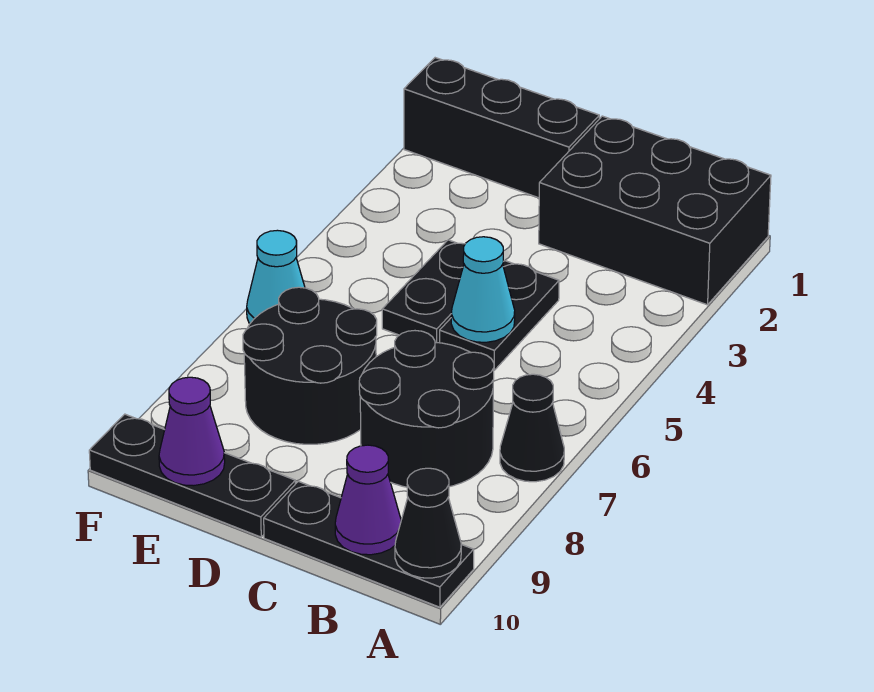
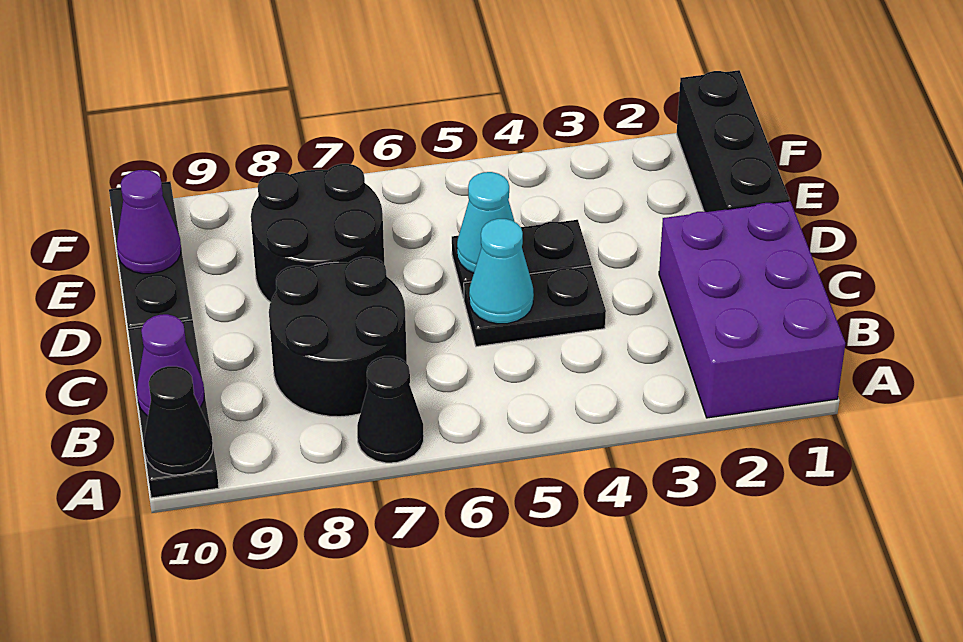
black brick A1:C2 level 1 -> purple brick A1:C2 level 1
cyan cone F6 level 1 -> cyan cone D5 level 2

